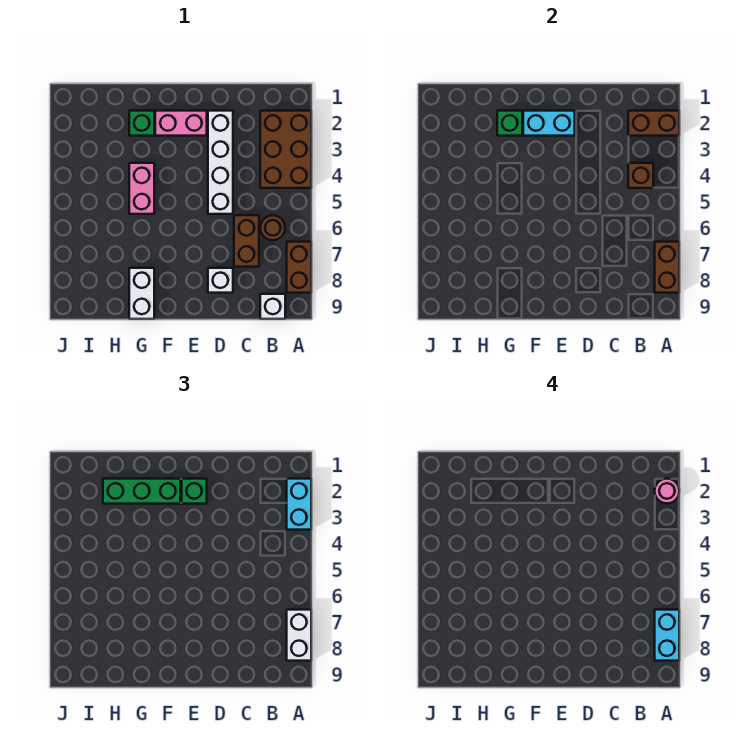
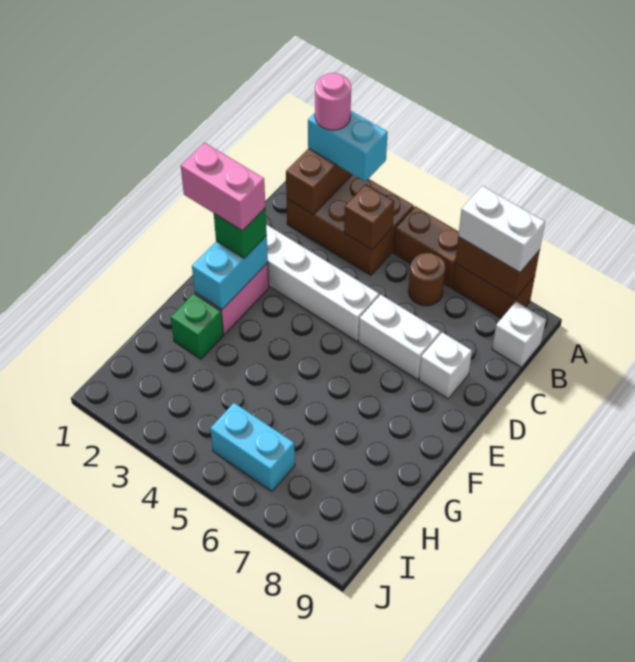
cyan brick A7:A8 level 4 -> cyan brick I5:I6 level 1
brown brick C6:C7 level 1 -> brown brick A5:A6 level 1
green brick F2:H2 level 3 -> none
green brick G2 level 2 -> none
pink brick G4:G5 level 1 -> pink brick E1:E2 level 4
white brick G8:G9 level 1 -> white brick D6:D7 level 1

